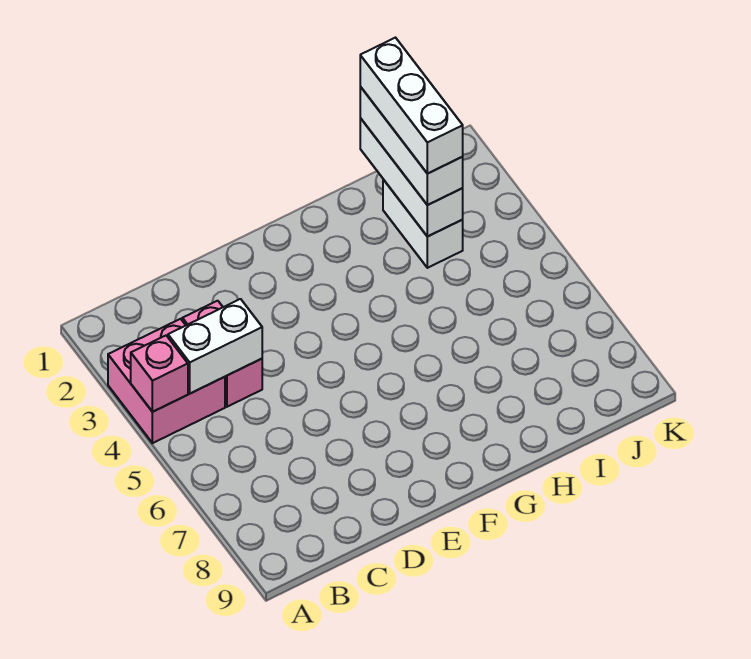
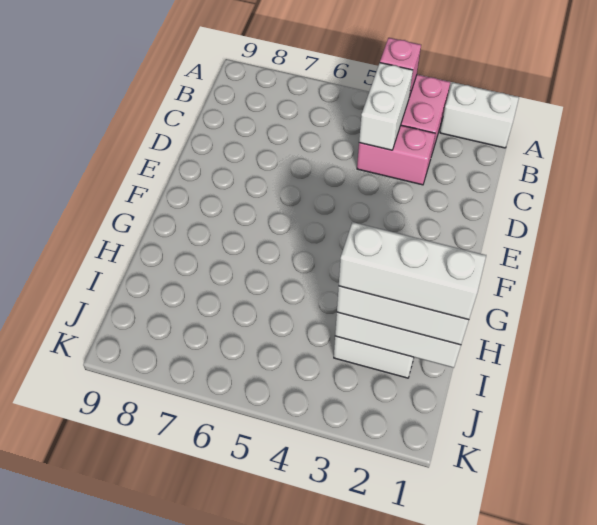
none -> white brick A1:A2 level 1

